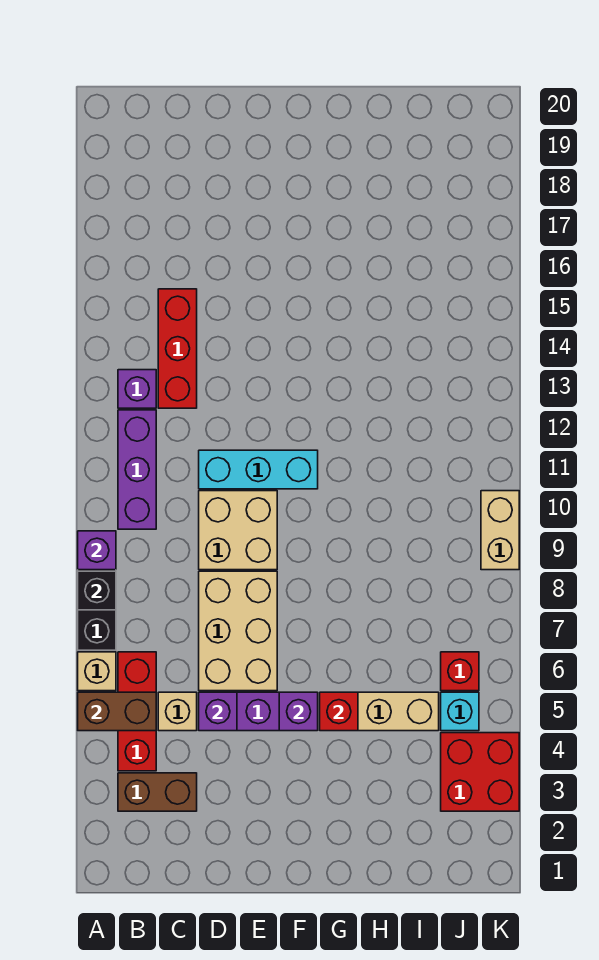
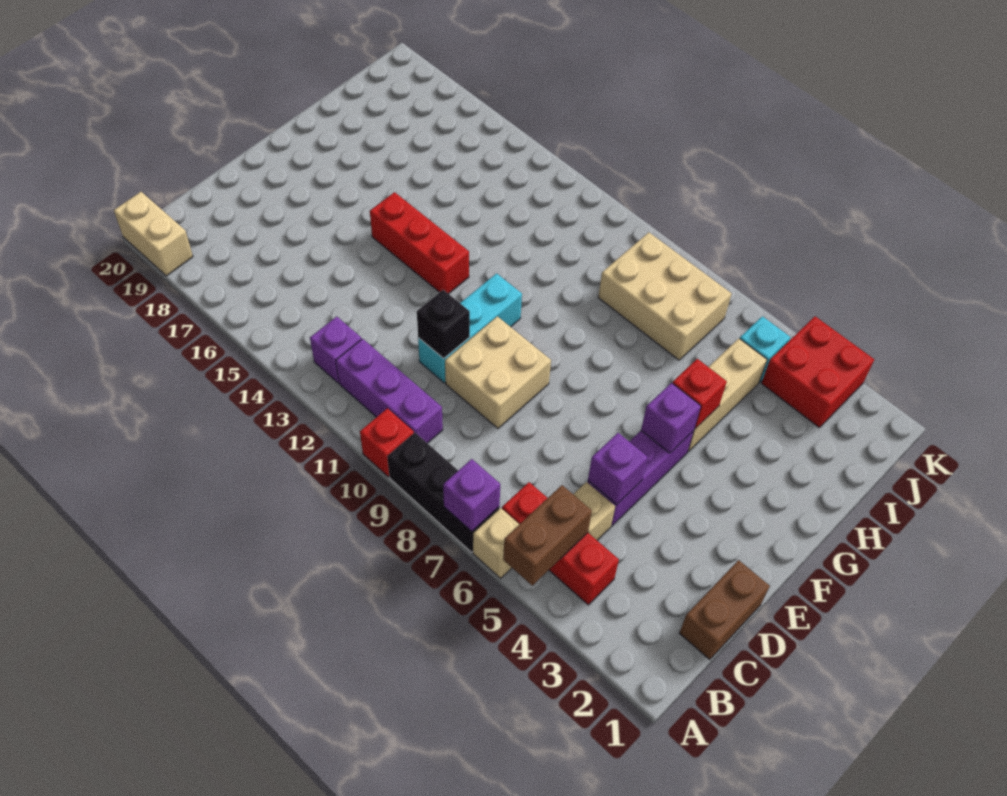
black brick A8 level 2 -> black brick D11 level 2
purple brick A9 level 2 -> purple brick A7 level 2
brown brick B3:C3 level 1 -> brown brick C1:D1 level 1
red brick C13:C15 level 1 -> red brick F13:F15 level 1
tan brick D6:E8 level 1 -> tan brick I7:J9 level 1
red brick J6 level 1 -> red brick A10 level 1
tan brick K9:K10 level 1 -> tan brick A19:A20 level 1

